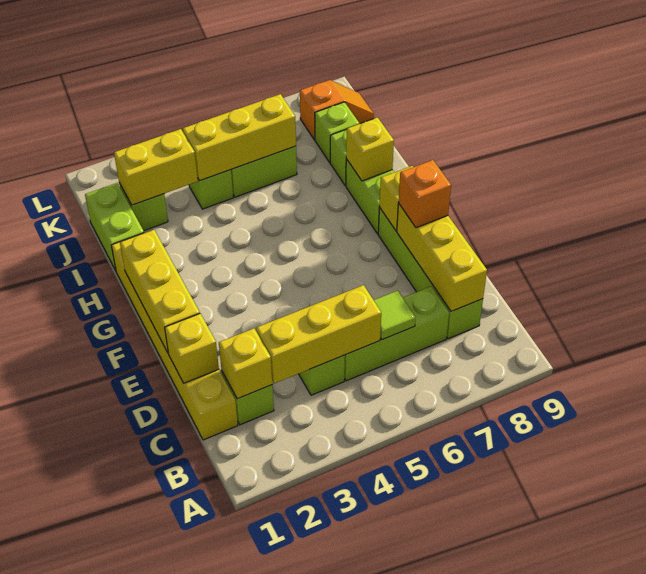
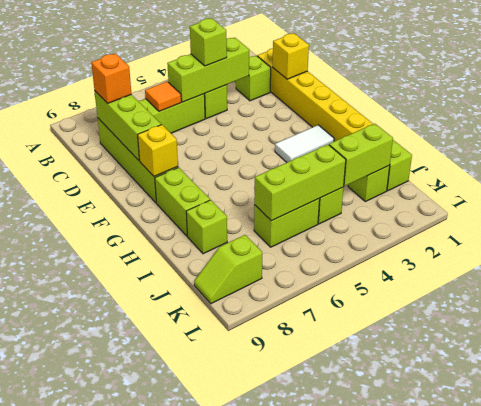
yellow brick C2 level 2 -> none
yellow brick C3:C5 level 2 -> lime brick C3:C5 level 2
lime tile C6 level 2 -> orange tile C6 level 2
yellow brick C8:E8 level 2 -> lime brick C8:E8 level 2
yellow brick E1:G1 level 2 -> none
orange brick E8 level 3 -> orange brick C8 level 3
none -> white tile G2:G3 level 1
yellow brick H8 level 2 -> none
yellow brick J2:J3 level 2 -> lime brick J2:J3 level 2
yellow brick J4:J6 level 2 -> lime brick J4:J6 level 2
lime brick J8 level 1 -> lime brick C4 level 3
orange slope K8:K9 level 1 top 8 -> lime slope K8:K9 level 1 top 8

